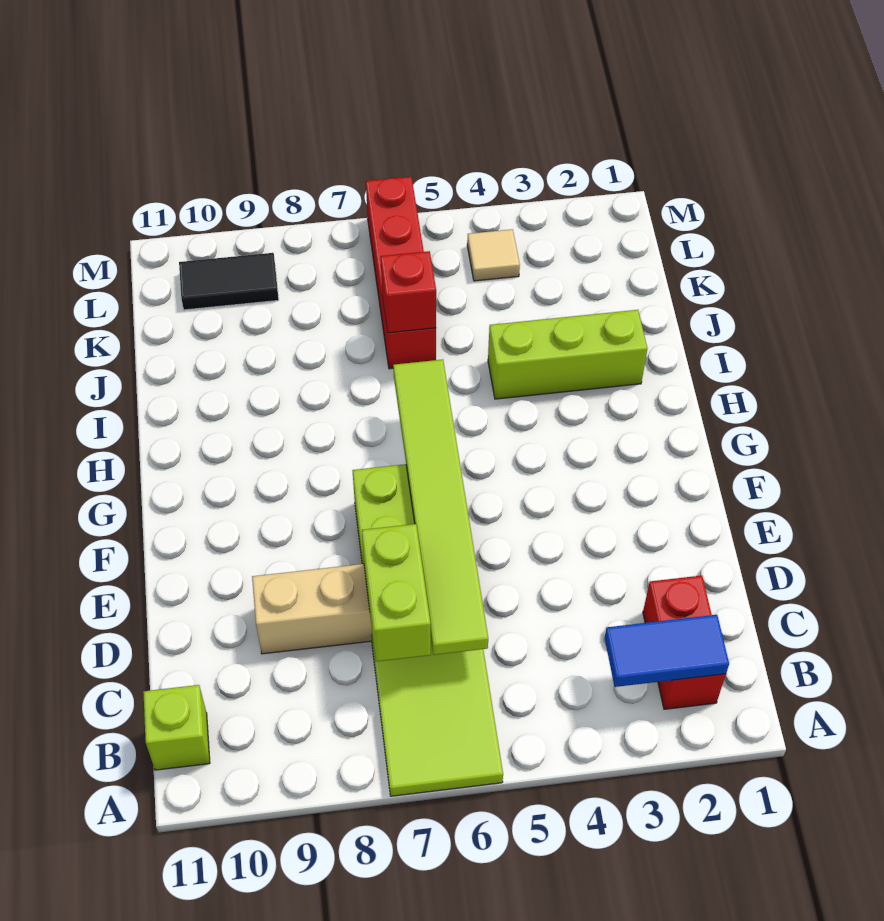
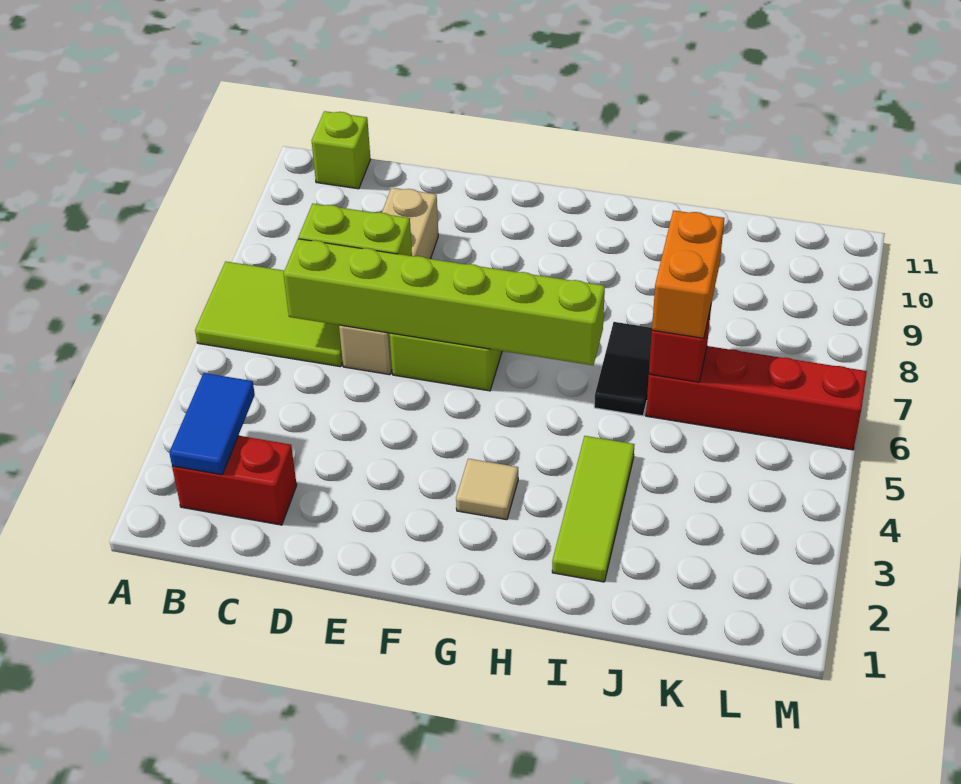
lime tile C6:H6 level 2 -> lime brick C6:H6 level 2
lime brick I2:I4 level 1 -> lime tile I2:I4 level 1
none -> orange brick J6:J7 level 3
tan tile L4 level 1 -> tan tile G3 level 1
black tile L9:L10 level 1 -> black tile I6:I7 level 1

